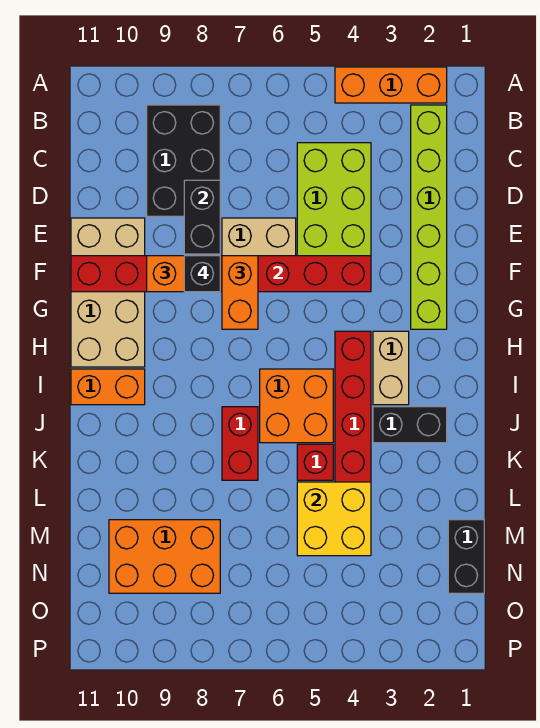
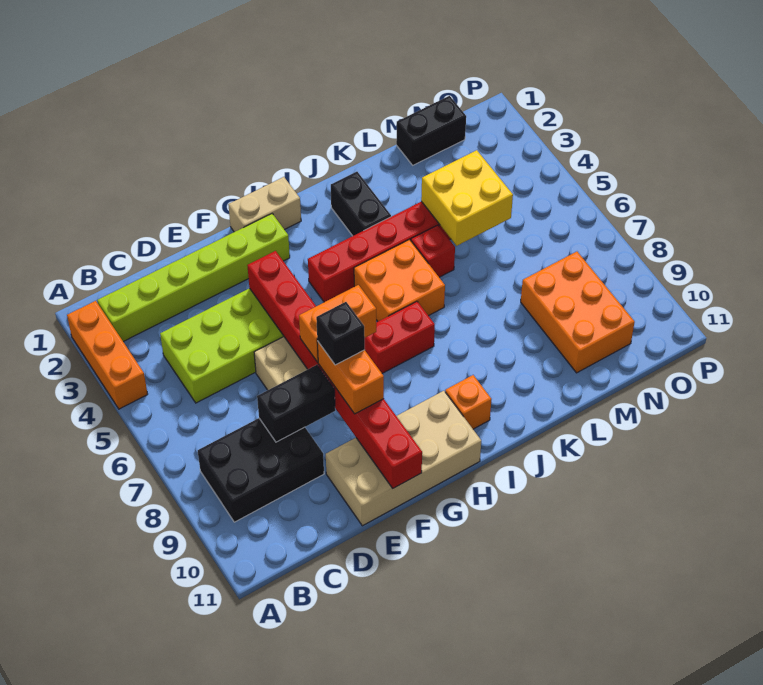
tan brick H3:I3 level 1 -> tan brick G1:H1 level 1
orange brick I10:I11 level 1 -> orange brick I10 level 1
red brick J7:K7 level 1 -> red brick H7:I7 level 1

